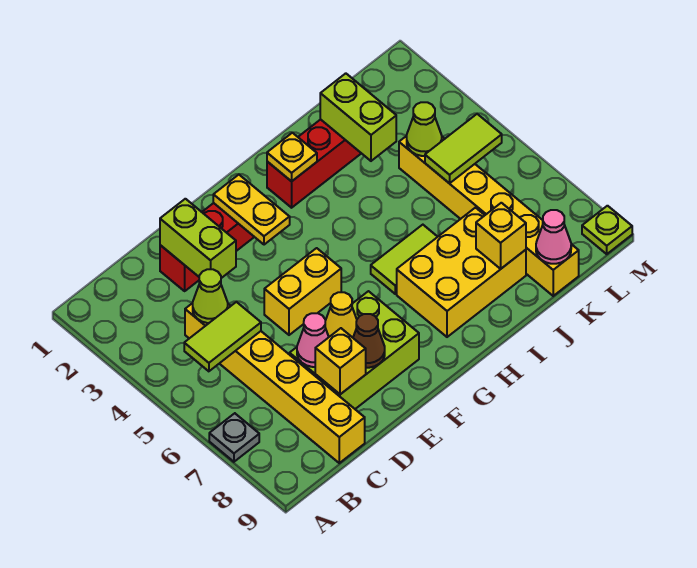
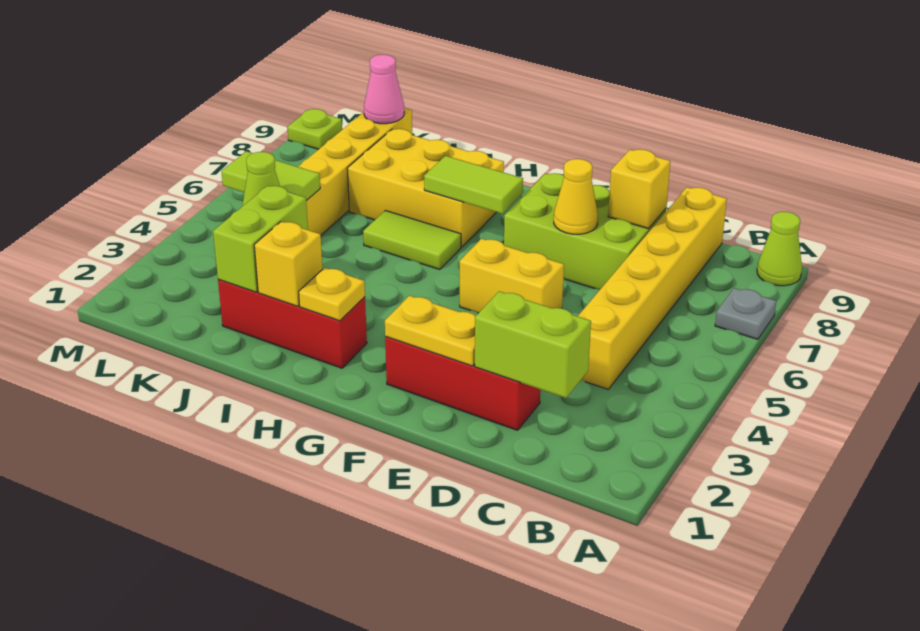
lime tile B5:C5 level 2 -> lime tile G7:H7 level 2
lime cone C4 level 2 -> lime cone A9 level 1
lime brick D2:D3 level 2 -> lime brick C2:D2 level 2
pink cone D7 level 2 -> none
brown cone E8 level 2 -> none
yellow plate F2:F3 level 2 -> yellow plate E2:F2 level 2
yellow brick J8 level 2 -> yellow brick I2 level 2

